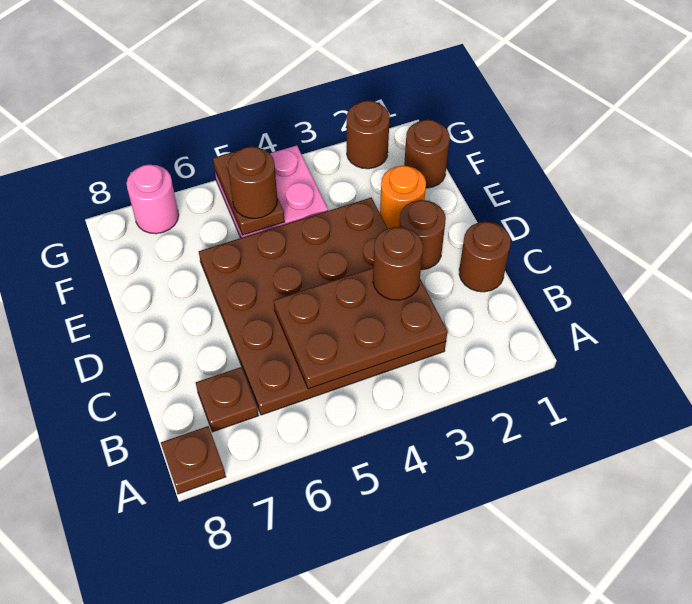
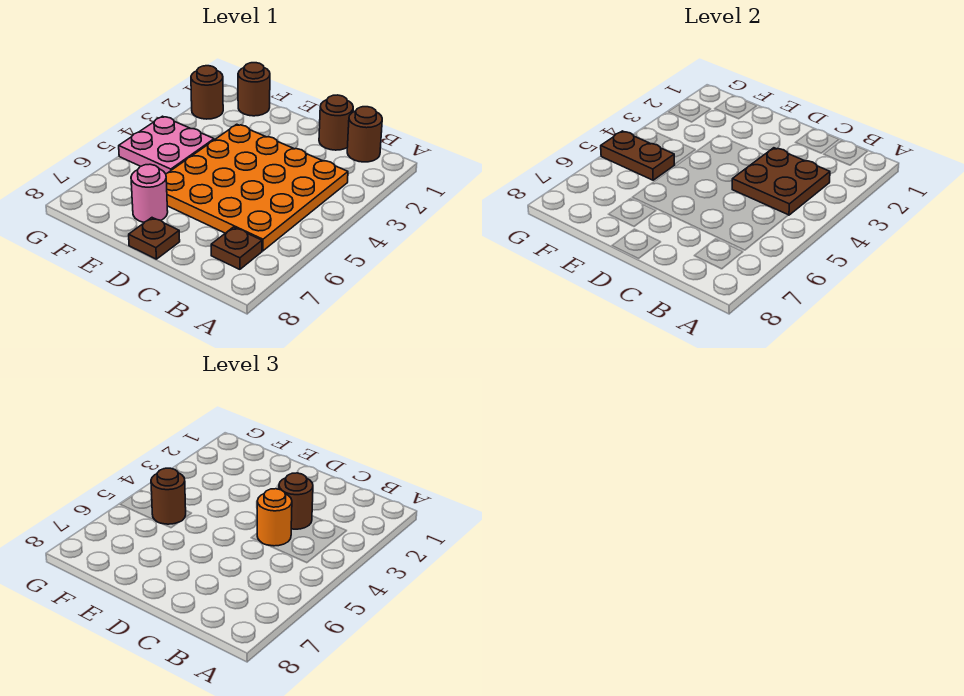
brown plate A8 level 1 -> brown plate D8 level 1
brown plate B3:E6 level 1 -> orange plate B3:E6 level 1
brown plate B3:C5 level 2 -> brown plate B3:C4 level 2
brown round brick D2 level 1 -> brown round brick B1 level 1
orange round brick E2 level 1 -> orange round brick C4 level 3
pink round brick G7 level 1 -> pink round brick E7 level 1

